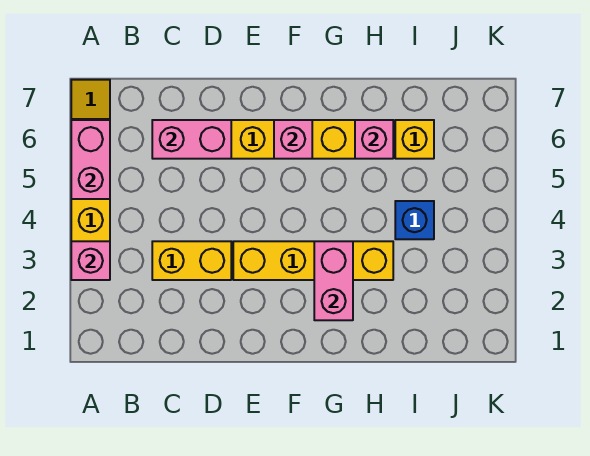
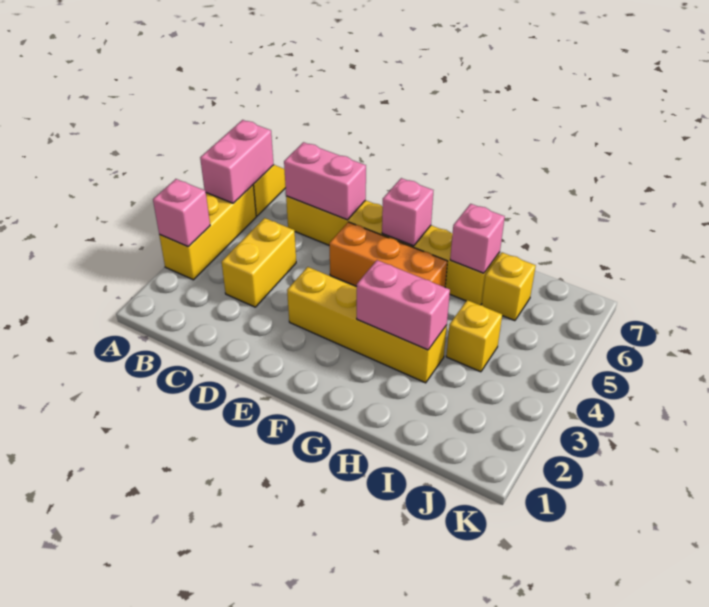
yellow brick C3:D3 level 1 -> yellow brick C3:C4 level 1
none -> orange brick E5:G5 level 1
pink brick G2:G3 level 2 -> pink brick G3:H3 level 2
blue brick I4 level 1 -> yellow brick I4 level 1

